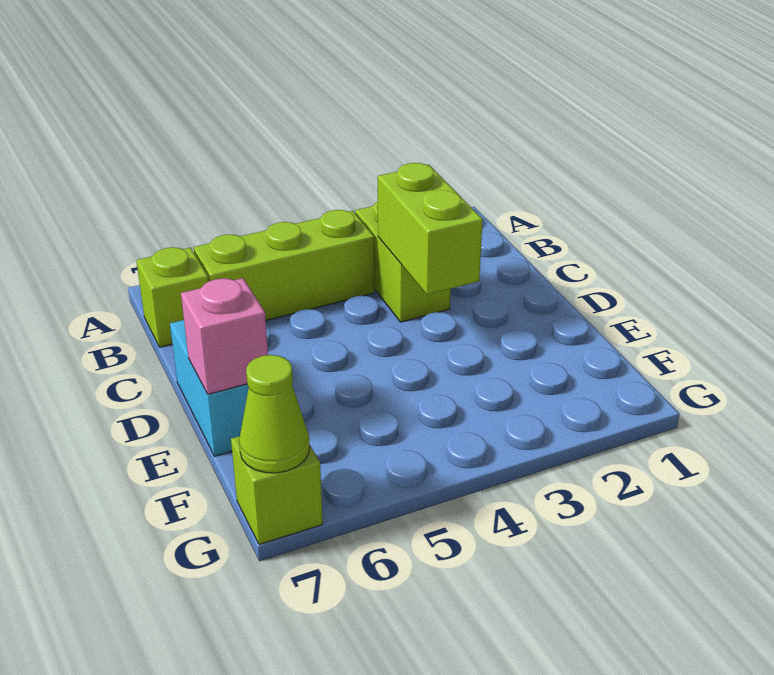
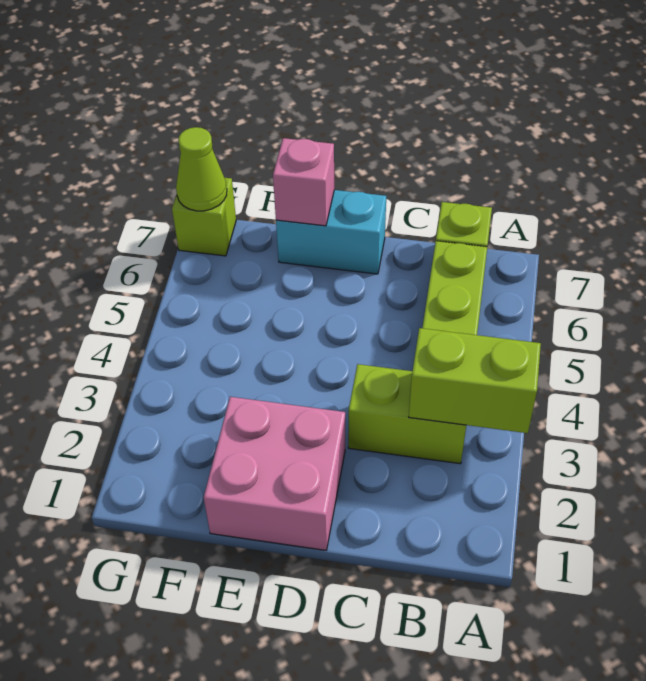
lime brick C3:D3 level 2 -> lime brick A3:B3 level 2
none -> pink brick D1:E2 level 1

